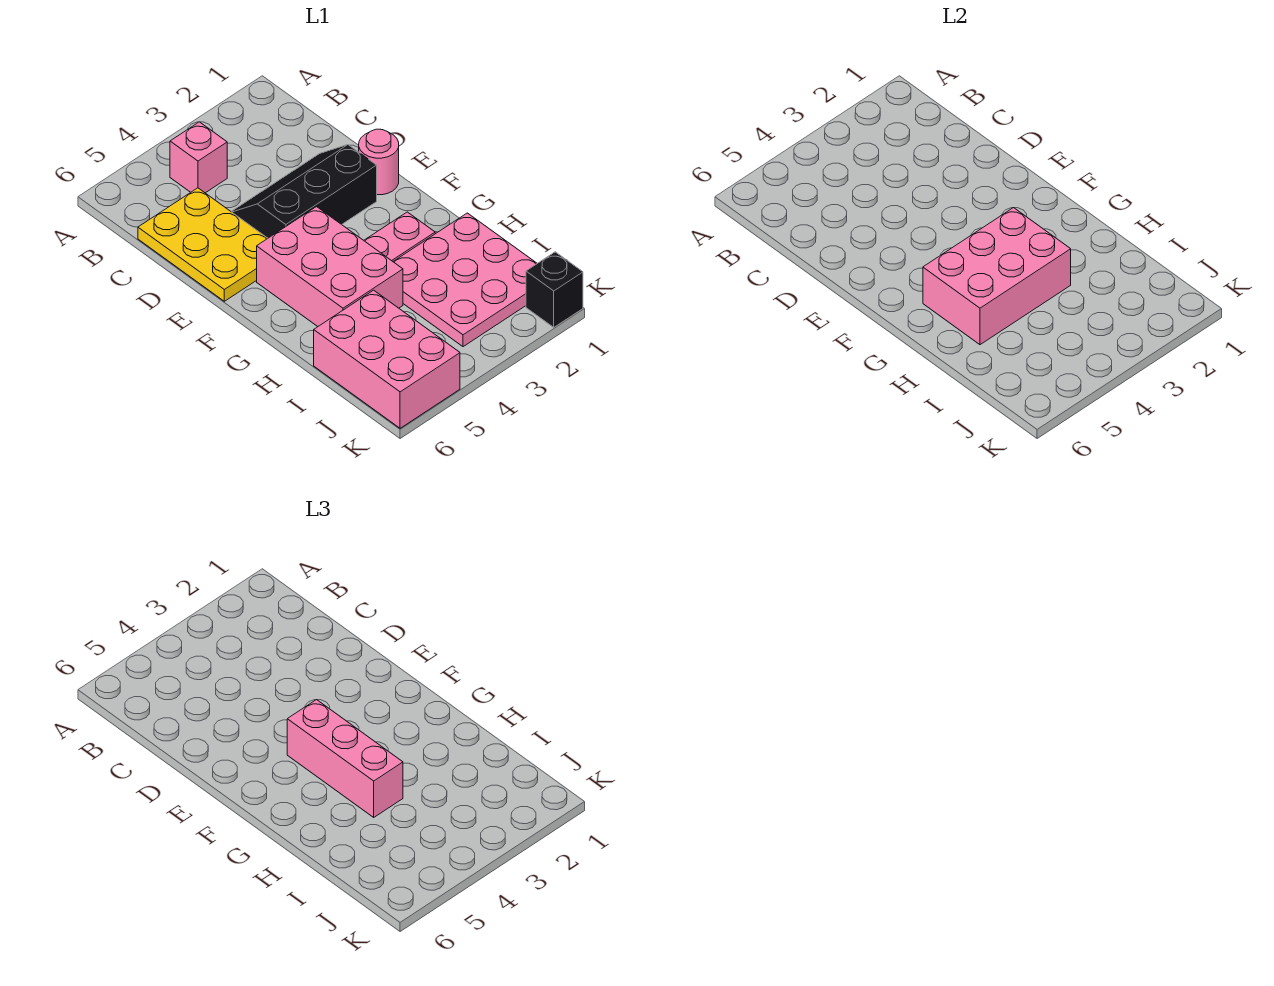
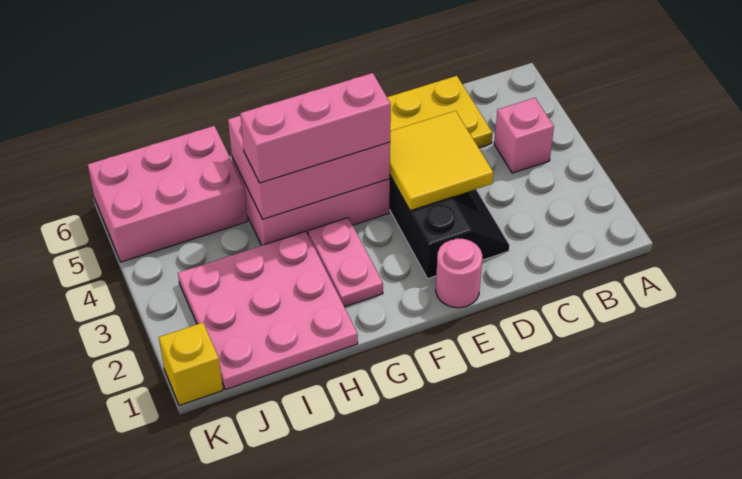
none -> yellow tile D3:E4 level 2
pink brick G3:H5 level 2 -> pink brick F4:H5 level 2
black brick K1 level 1 -> yellow brick K1 level 1

